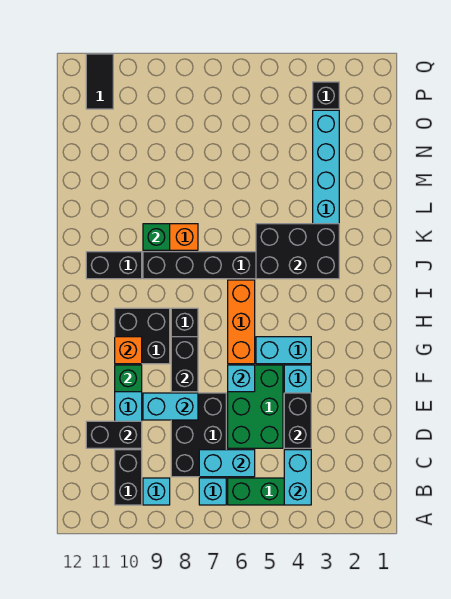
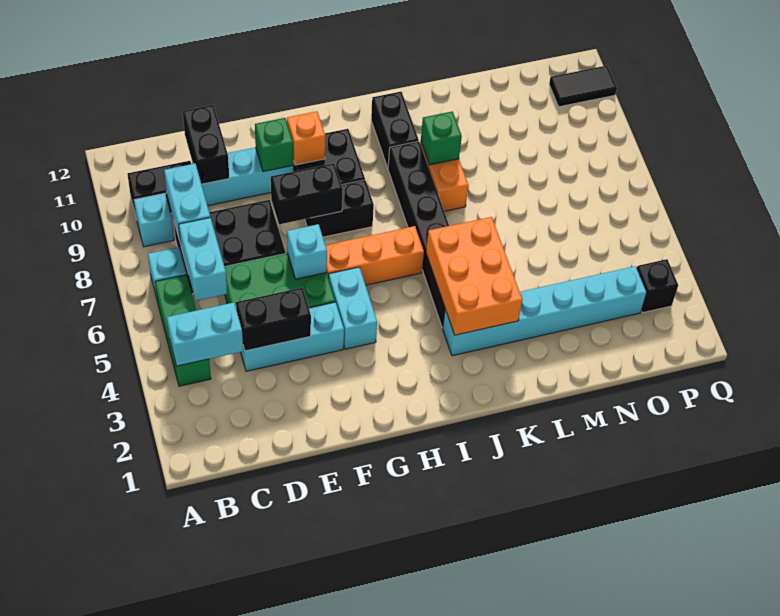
cyan brick E8:E9 level 2 -> cyan brick C8:C9 level 2
black brick J3:K5 level 2 -> orange brick J3:K5 level 2

